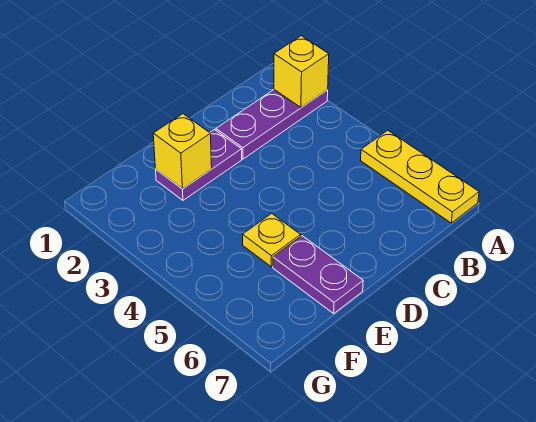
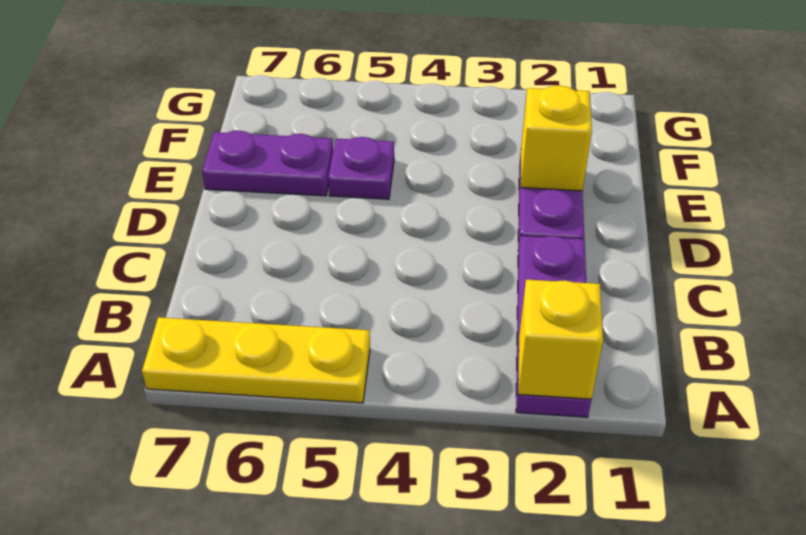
yellow plate E5 level 1 -> purple plate E5 level 1

